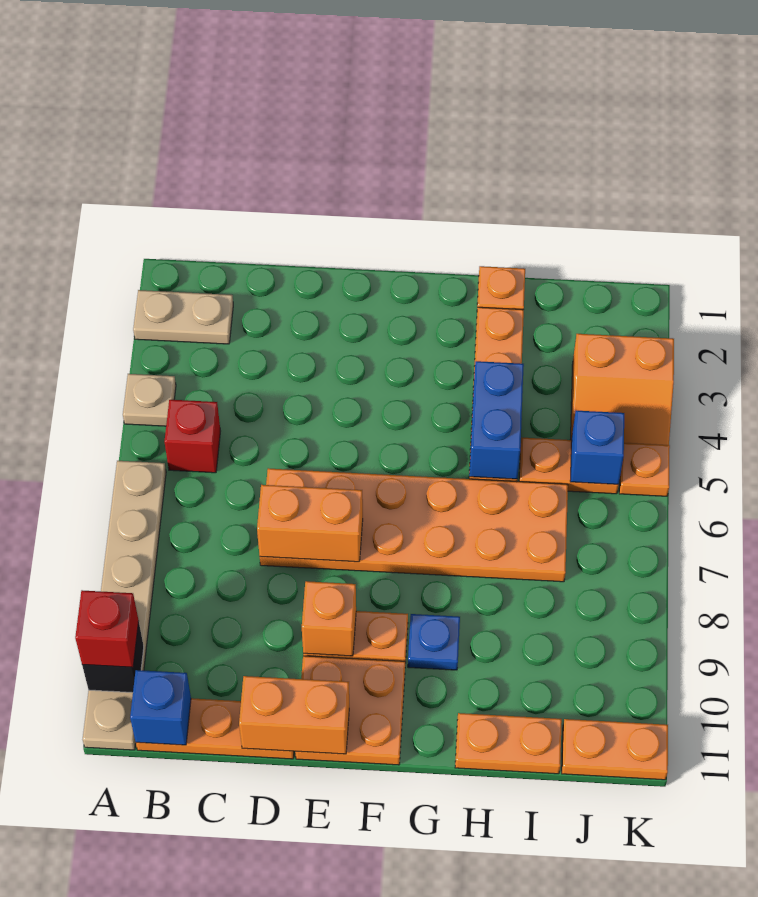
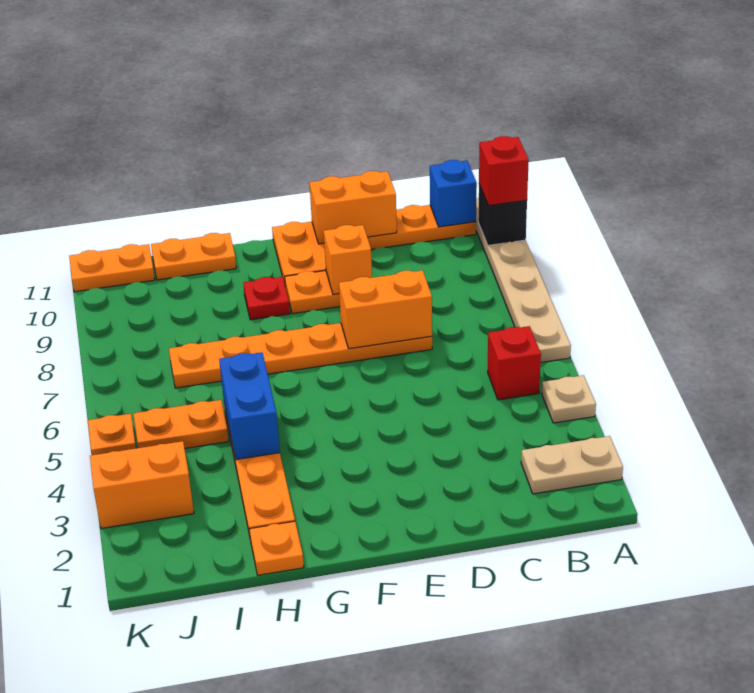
orange plate D6:I7 level 1 -> orange plate D7:I7 level 1
blue plate G9 level 1 -> red plate G9 level 1
blue brick J5 level 2 -> none

